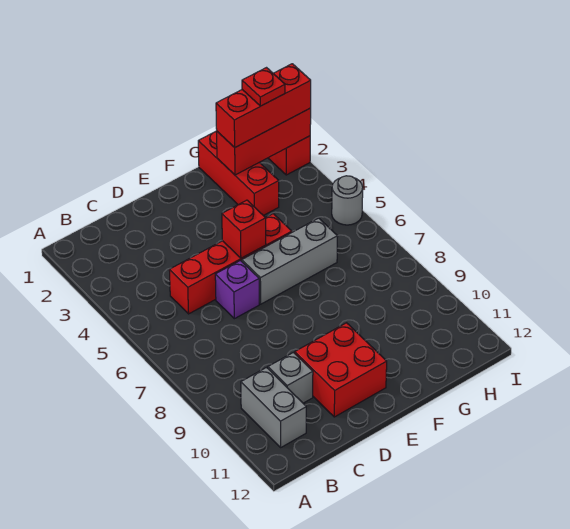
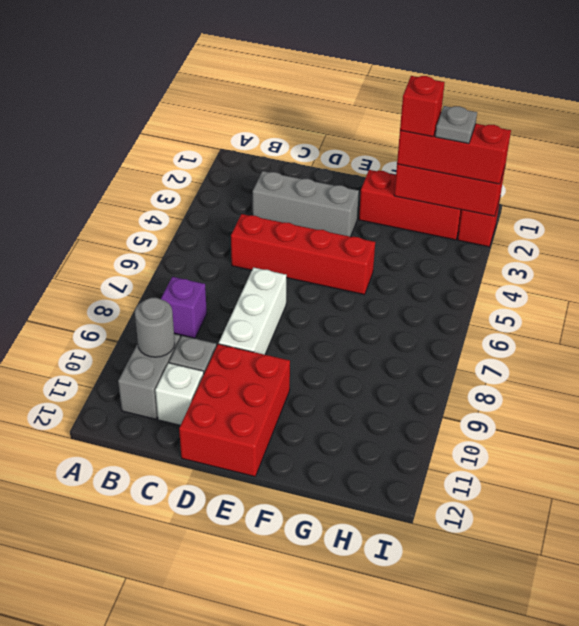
none -> white brick C11 level 1
purple brick D6 level 1 -> purple brick B8 level 1
none -> white brick D7:D9 level 1
red brick D10:E11 level 1 -> red brick D10:E12 level 1
red brick E5 level 2 -> red brick G2 level 4
grey brick E6:G6 level 1 -> grey brick C3:E3 level 1
red brick G1:G3 level 1 -> red brick F2:H2 level 1
red plate H2 level 4 -> grey plate H2 level 4
grey round brick I5 level 1 -> grey round brick B10 level 2

